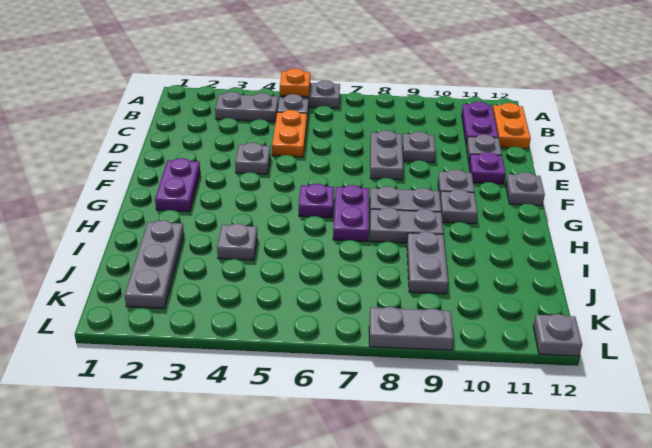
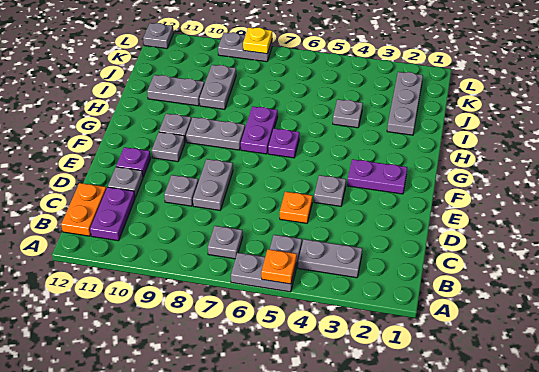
orange plate C5:D5 level 1 -> orange plate D5 level 1
purple plate F2:G2 level 1 -> purple plate F2:F3 level 1
grey plate F12 level 1 -> grey plate B7 level 1
grey plate H8:H9 level 1 -> grey plate I10:I11 level 1
none -> yellow plate L8 level 2

